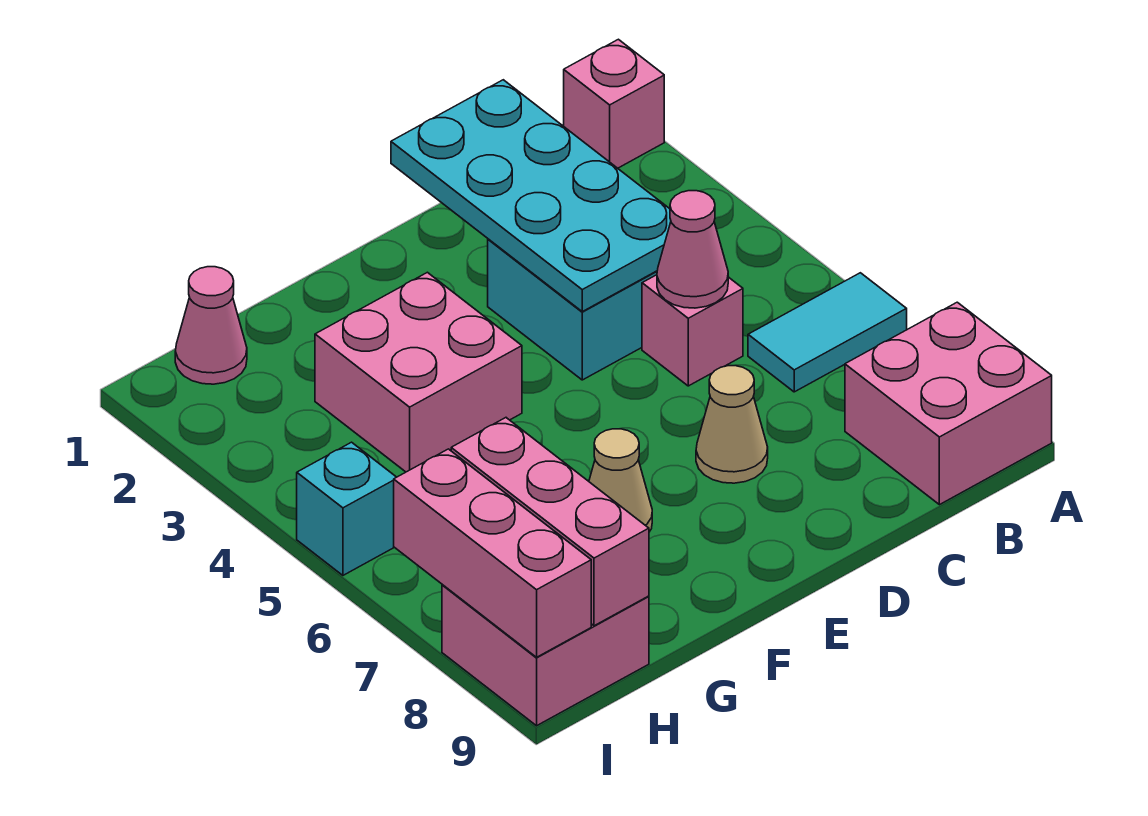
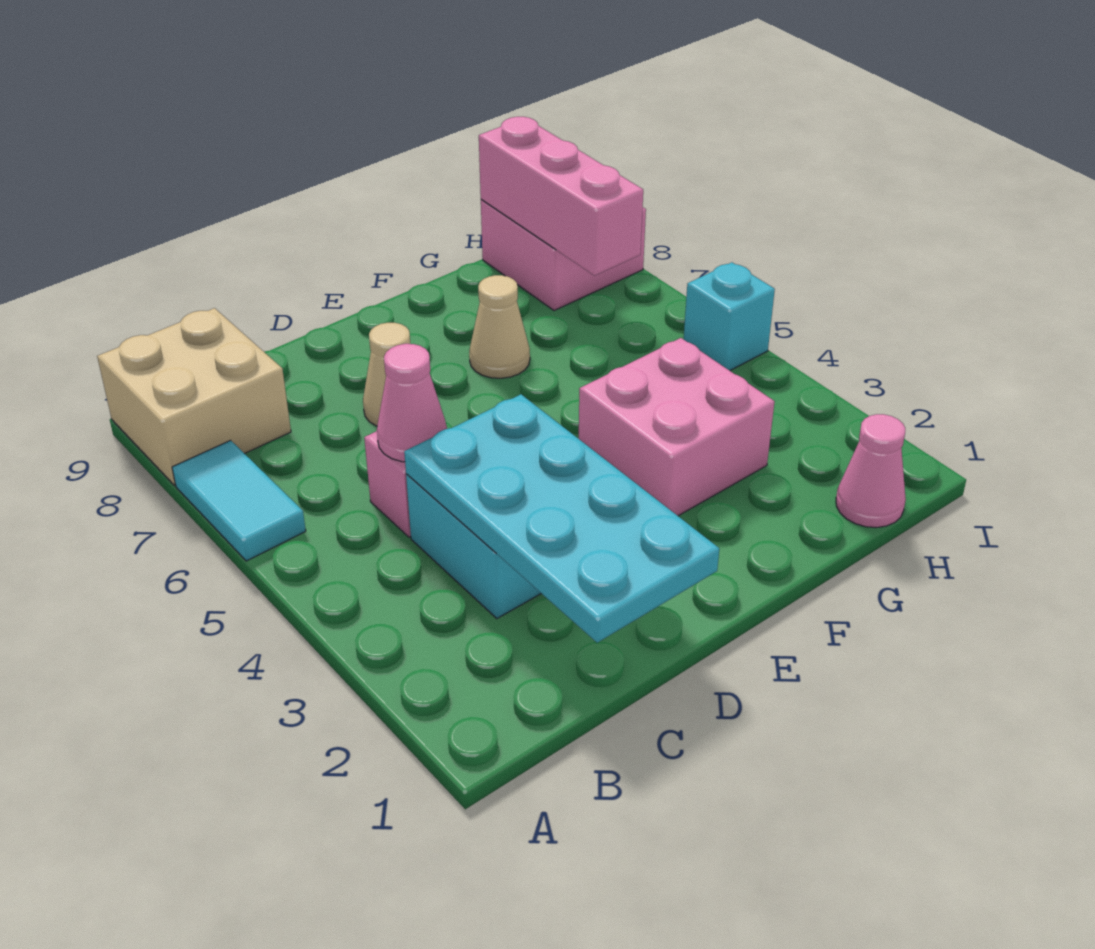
pink brick A1 level 1 -> none
cyan tile A6:B6 level 1 -> cyan tile A6:A7 level 1
pink brick A8:B9 level 1 -> tan brick A8:B9 level 1
pink brick I7:I9 level 2 -> none

